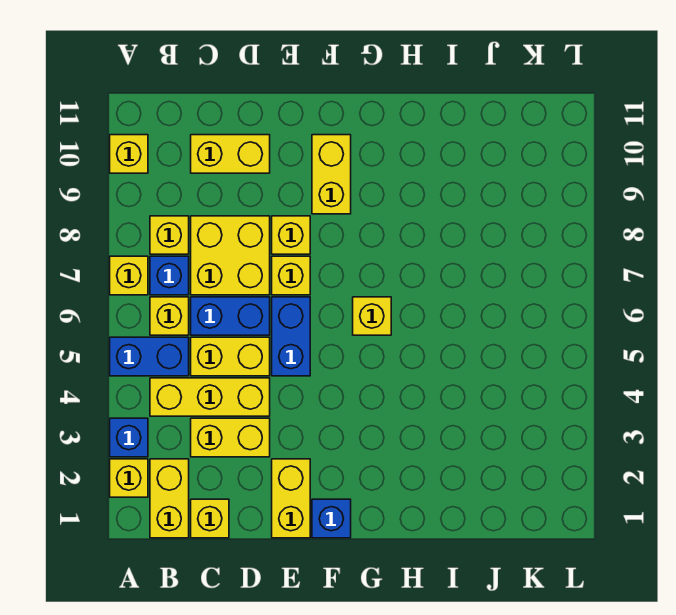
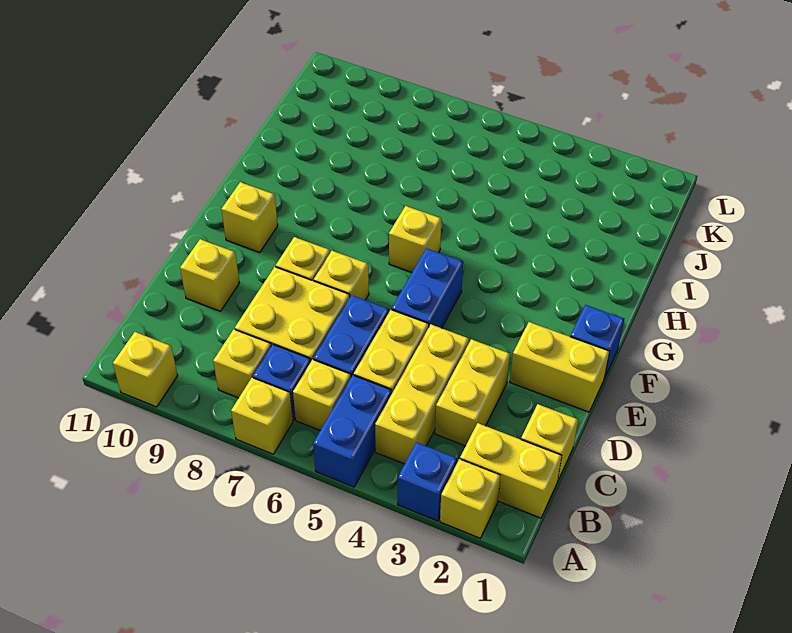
yellow brick C10:D10 level 1 -> yellow brick D10 level 1
blue brick E5:E6 level 1 -> blue brick E5:F5 level 1
yellow brick F9:F10 level 1 -> yellow brick F10 level 1

